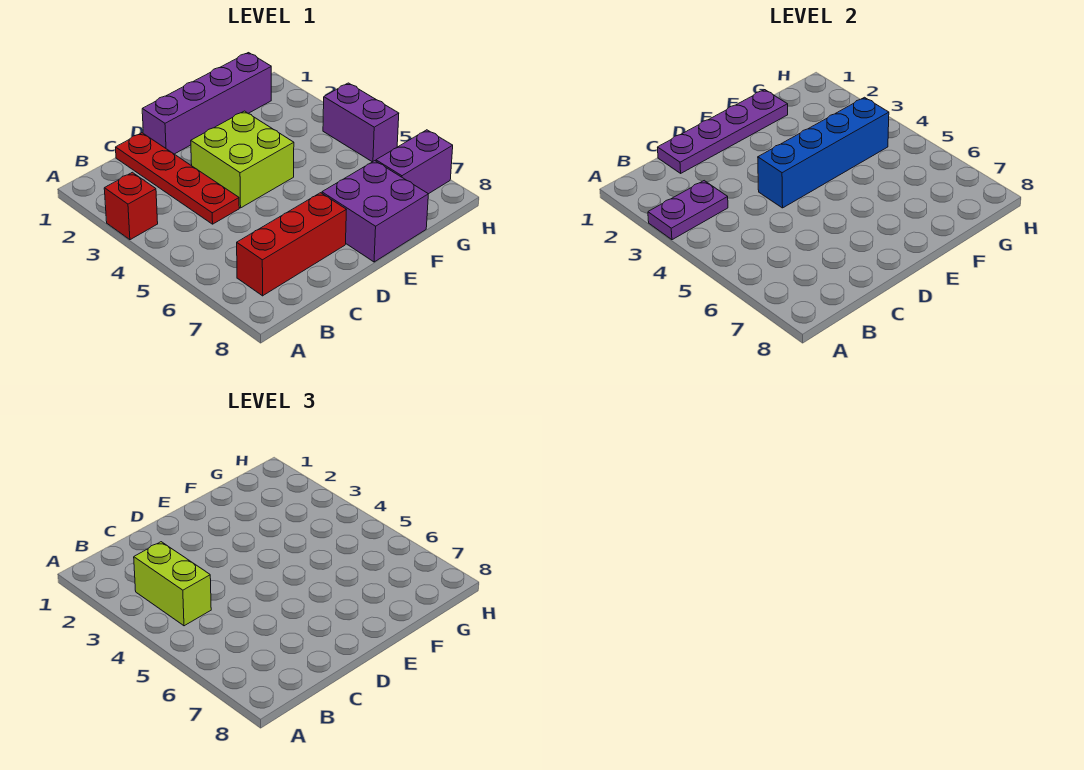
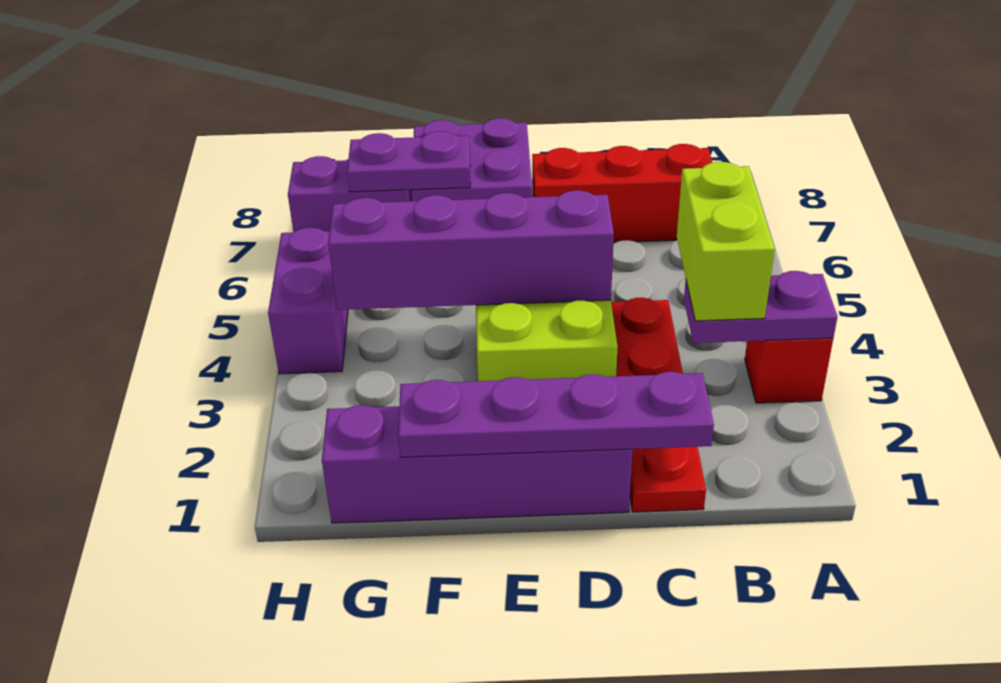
blue brick D4:G4 level 2 -> purple brick D4:G4 level 2
none -> purple plate F7:G7 level 2

